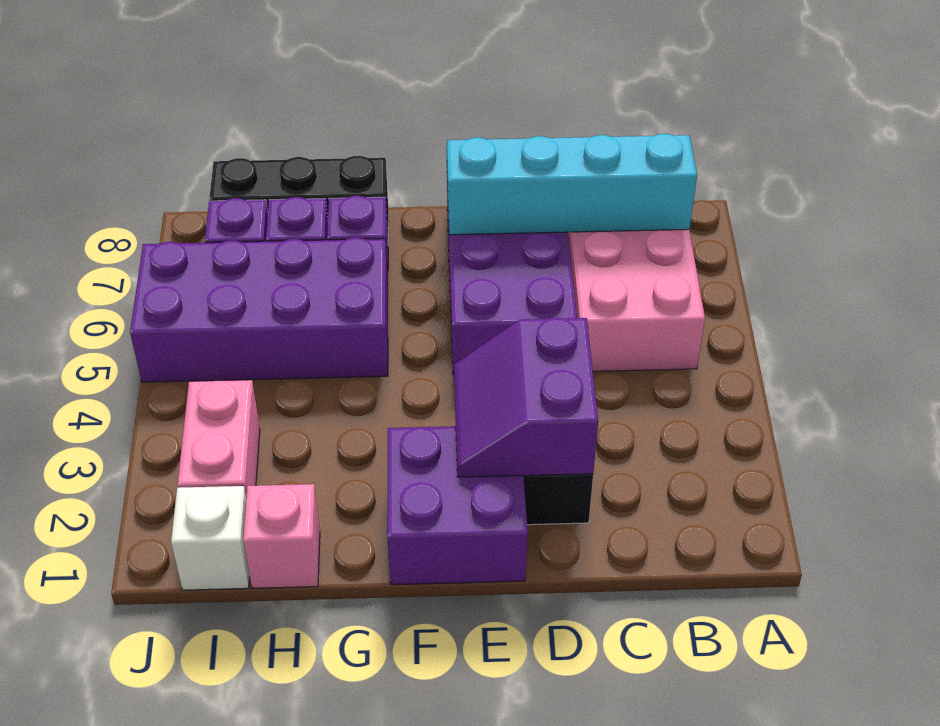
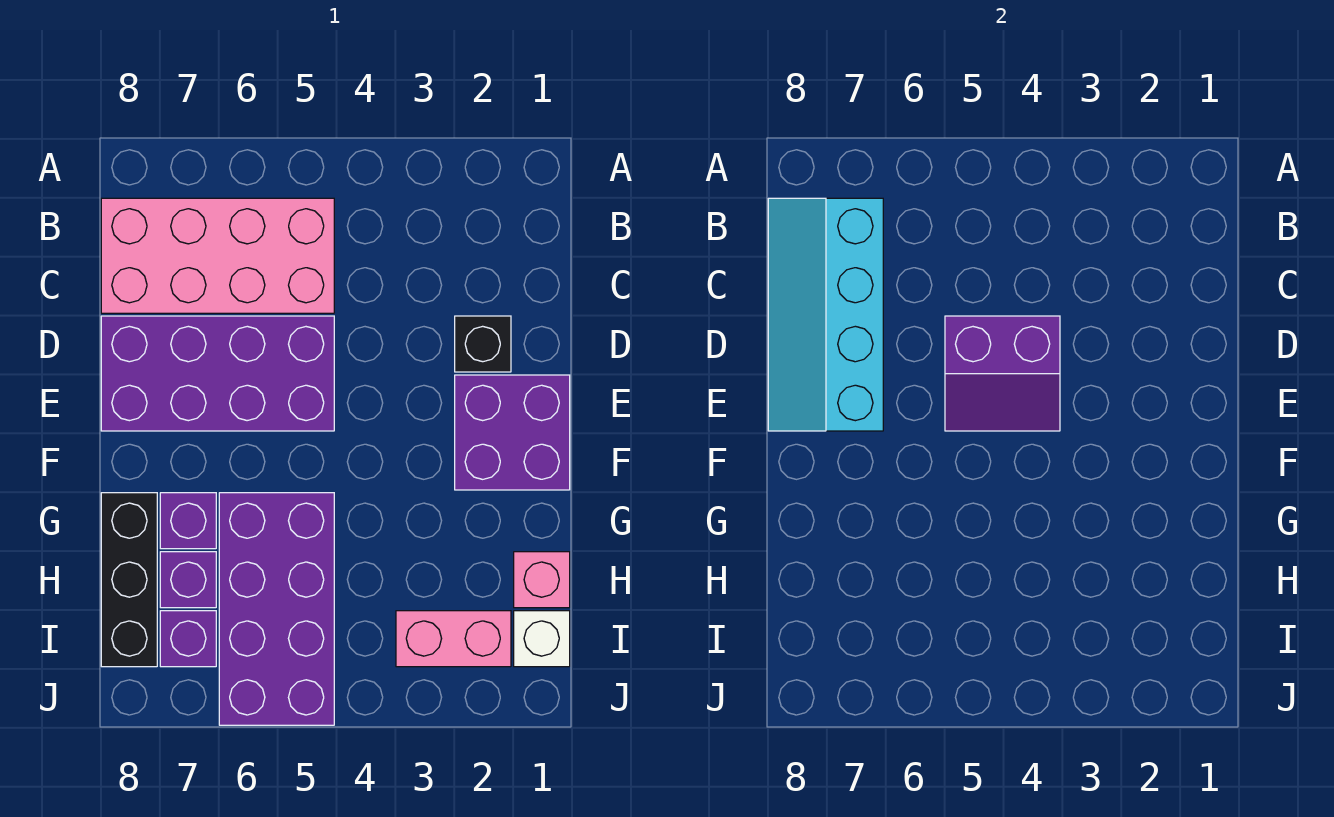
purple slope D2:E3 level 2 top D -> purple slope D4:E5 level 2 top D

